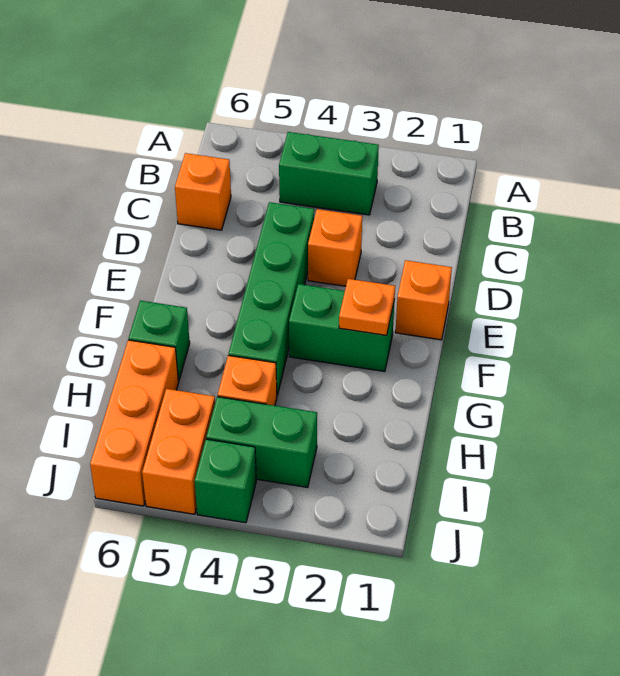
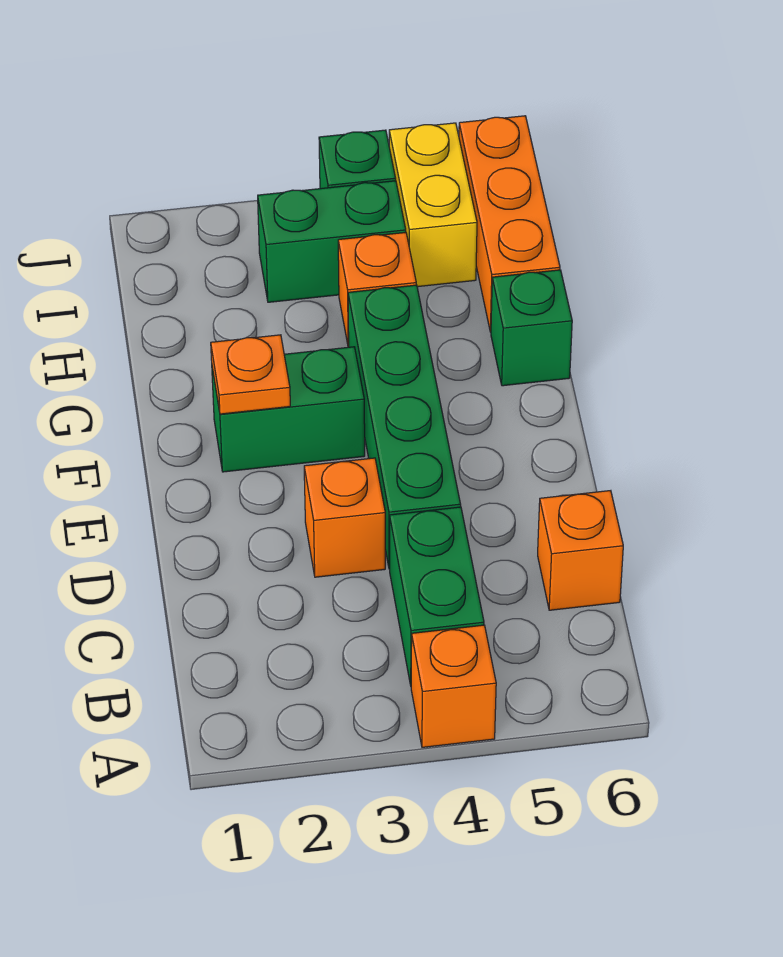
green brick B3:B4 level 1 -> green brick B4:C4 level 1
orange brick E1 level 1 -> orange brick A4 level 1
orange brick I5:J5 level 1 -> yellow brick I5:J5 level 1

